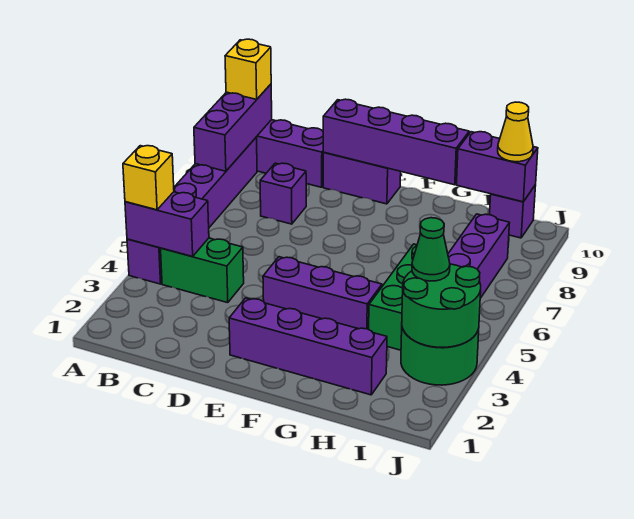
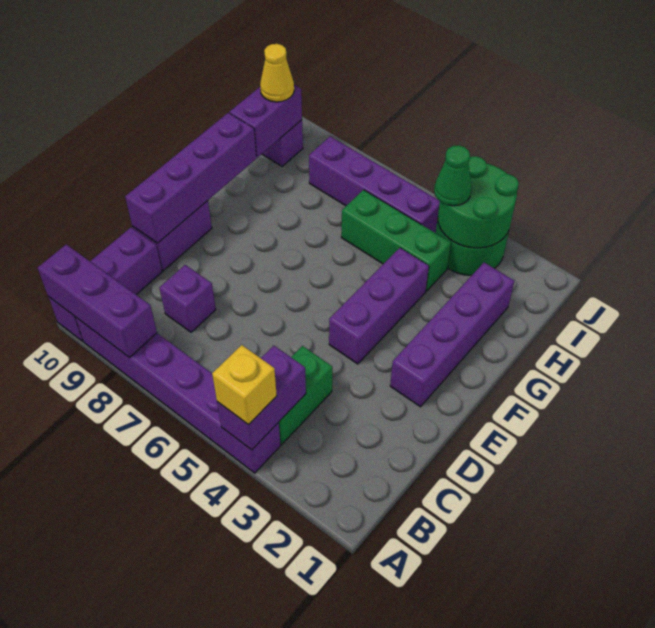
yellow brick A10 level 3 -> none

